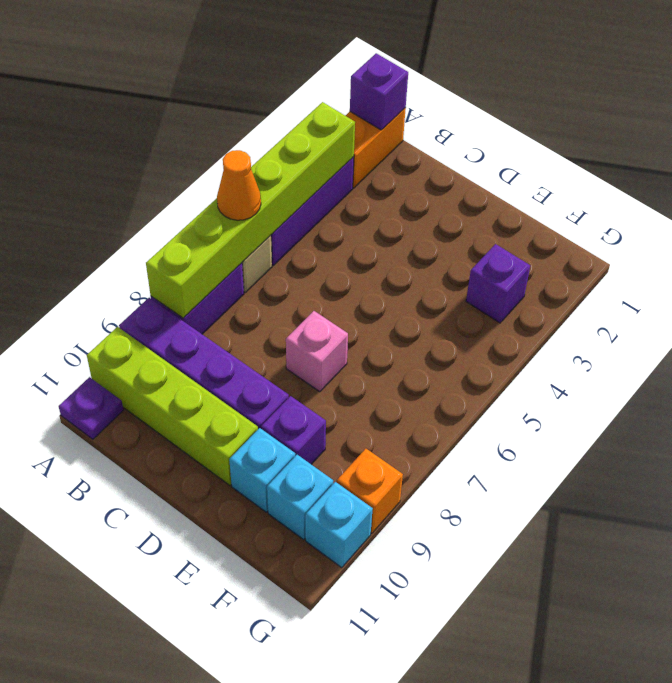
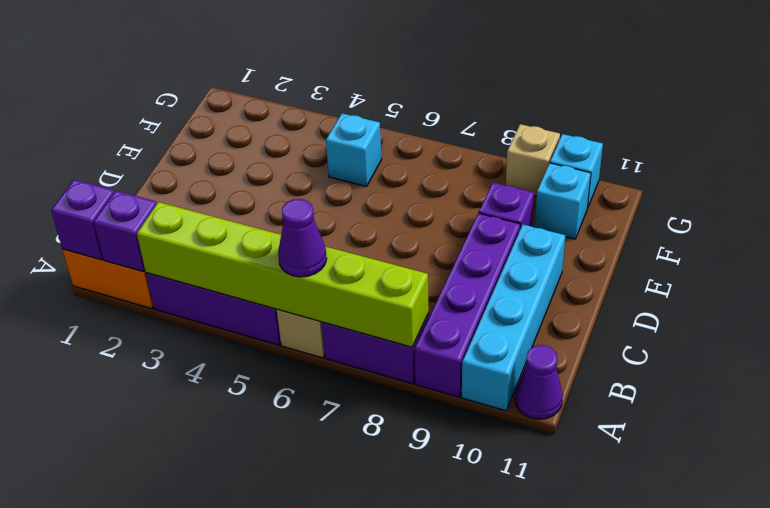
orange cone A6 level 3 -> purple cone A6 level 3
lime brick A10:D10 level 1 -> cyan brick A10:D10 level 1
purple plate A11 level 1 -> purple cone A11 level 1
pink brick D7 level 1 -> none
cyan brick E10 level 1 -> cyan brick F5 level 1
purple brick F3 level 1 -> purple brick A2 level 2
orange brick G9 level 1 -> tan brick G9 level 1

